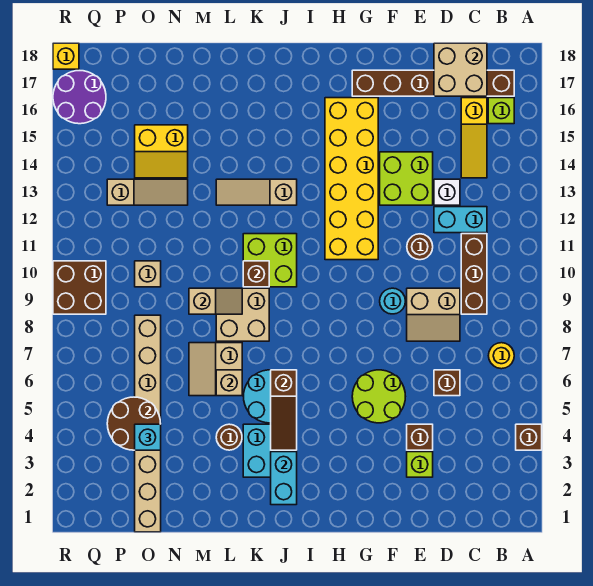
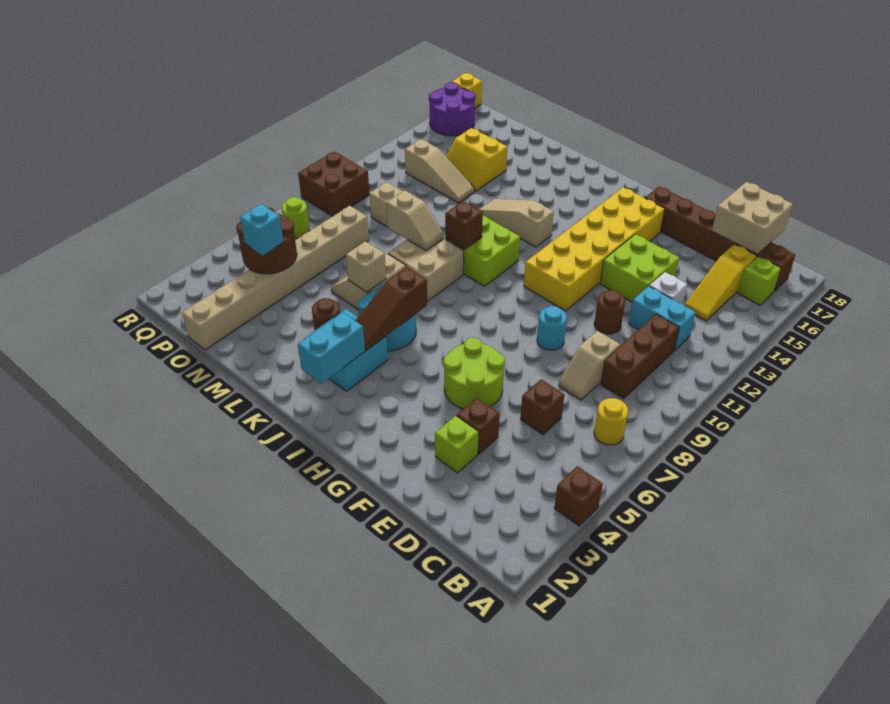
tan slope D8:E9 level 1 top 9 -> tan slope D8:D9 level 1 top 9
none -> lime round brick Q7 level 1

